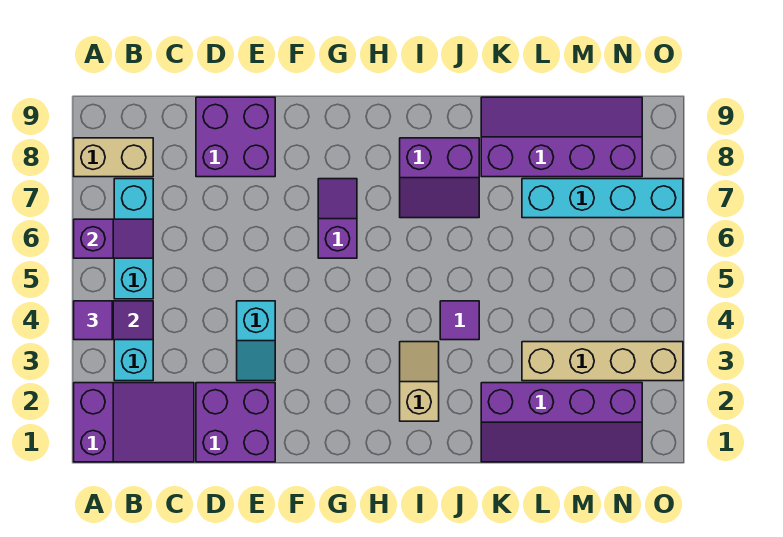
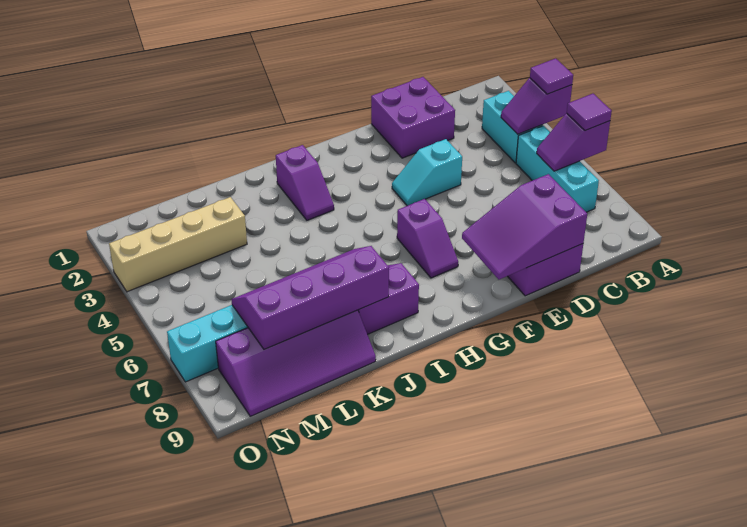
purple slope A1:C2 level 1 top A -> purple slope D8:F9 level 2 top D
tan brick A8:B8 level 1 -> none
cyan slope E3:E4 level 1 top 4 -> cyan slope E4:F4 level 1 top E
tan slope I2:I3 level 1 top 2 -> purple slope I2:I3 level 1 top 2
purple tile J4 level 1 -> purple tile A6 level 3
purple slope K1:N2 level 1 top 2 -> purple slope J7:M8 level 2 top 8

